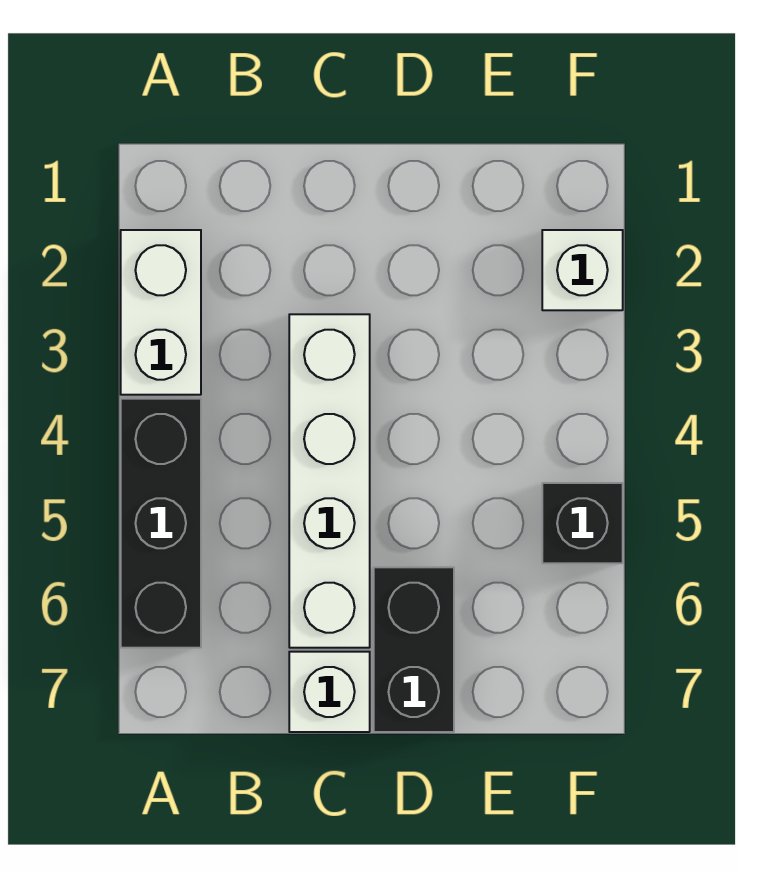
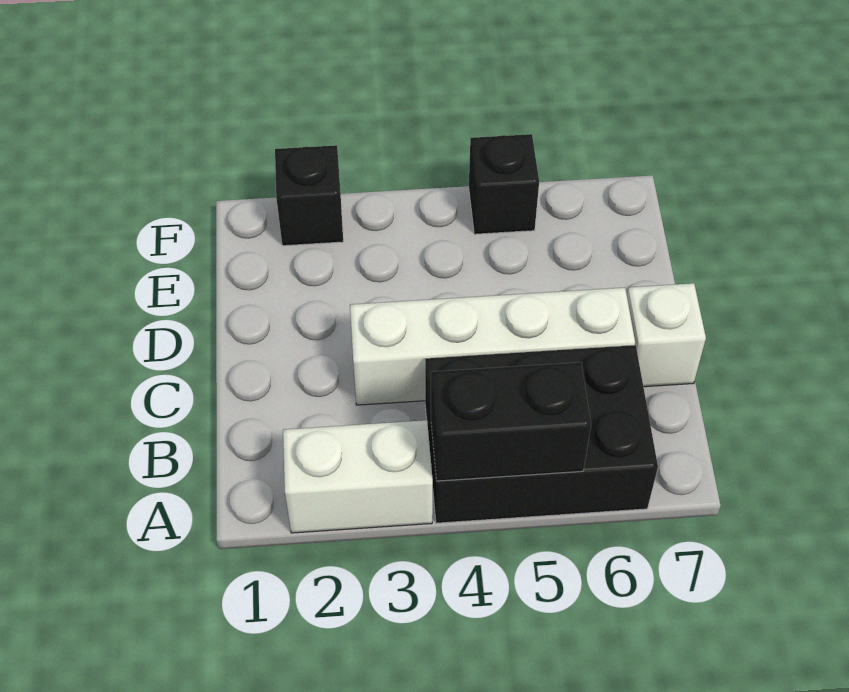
black brick A4:A6 level 1 -> black brick A4:B6 level 1
black brick D6:D7 level 1 -> black brick A4:A5 level 2
white brick F2 level 1 -> black brick F2 level 1

